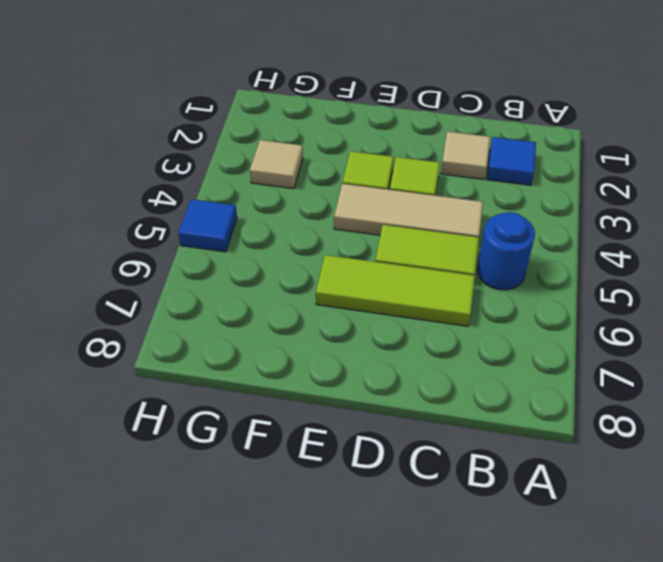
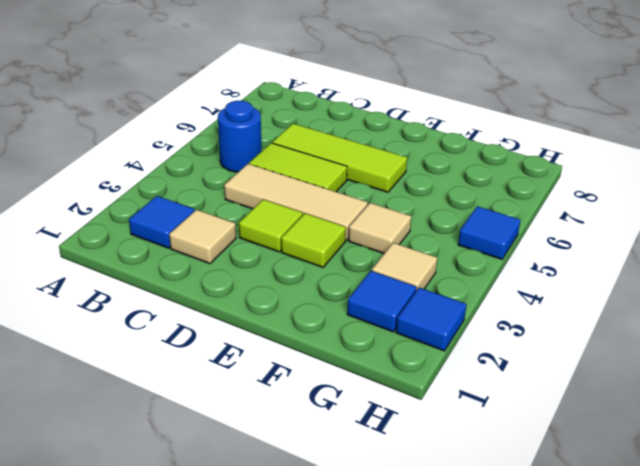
none -> tan tile F4 level 1
none -> blue tile G2 level 1
none -> blue tile H2 level 1

